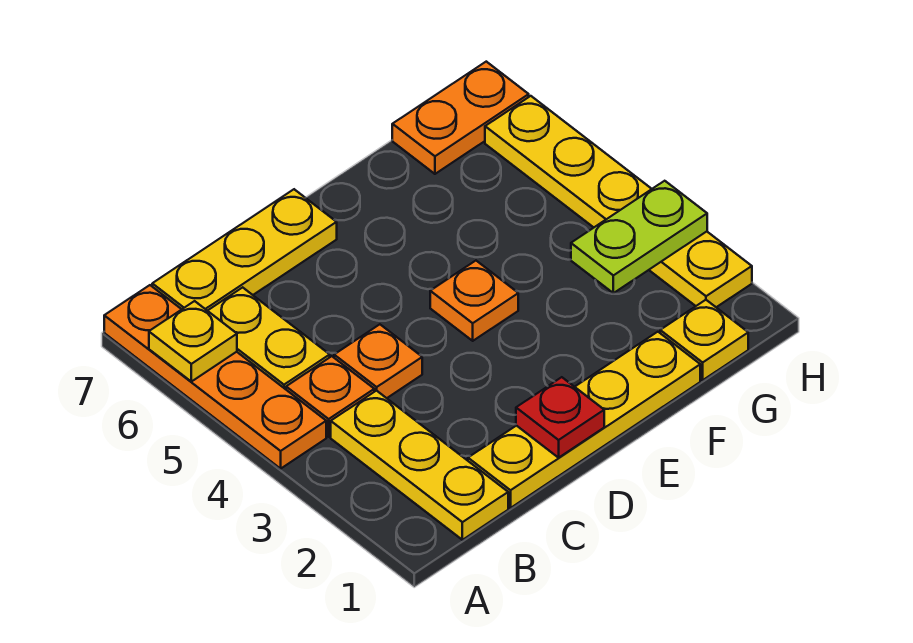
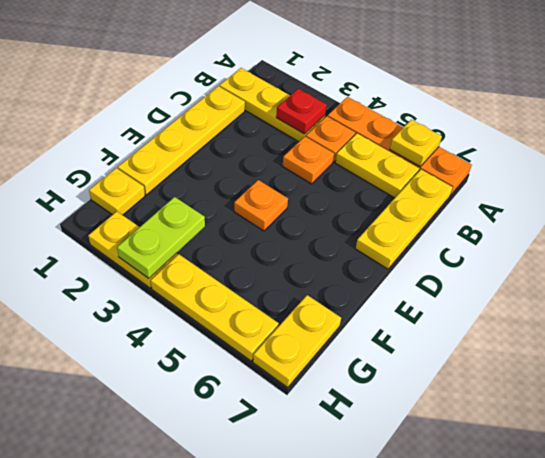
red plate D1 level 2 -> red plate B3 level 2
orange plate G7:H7 level 1 -> yellow plate G7:H7 level 1

